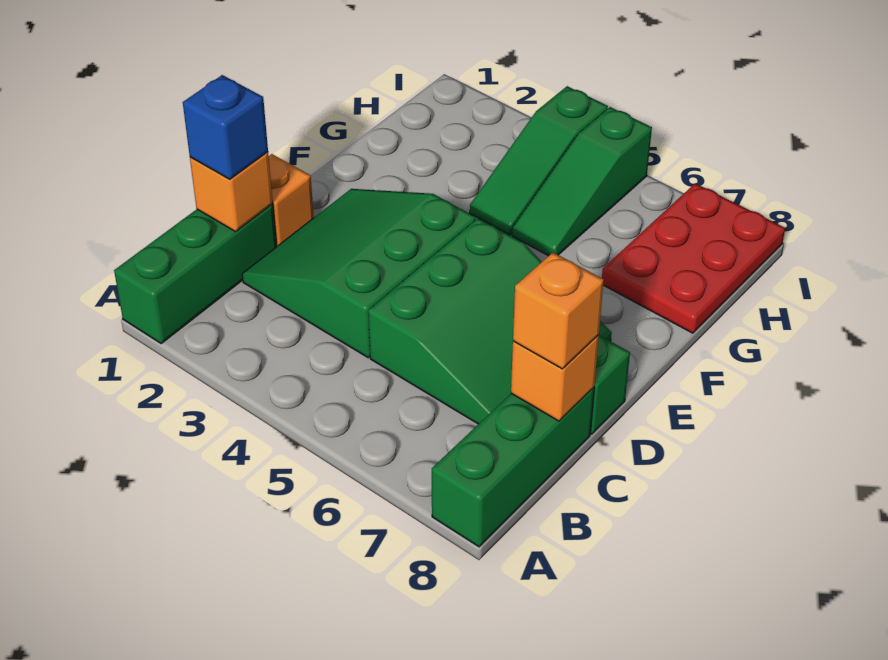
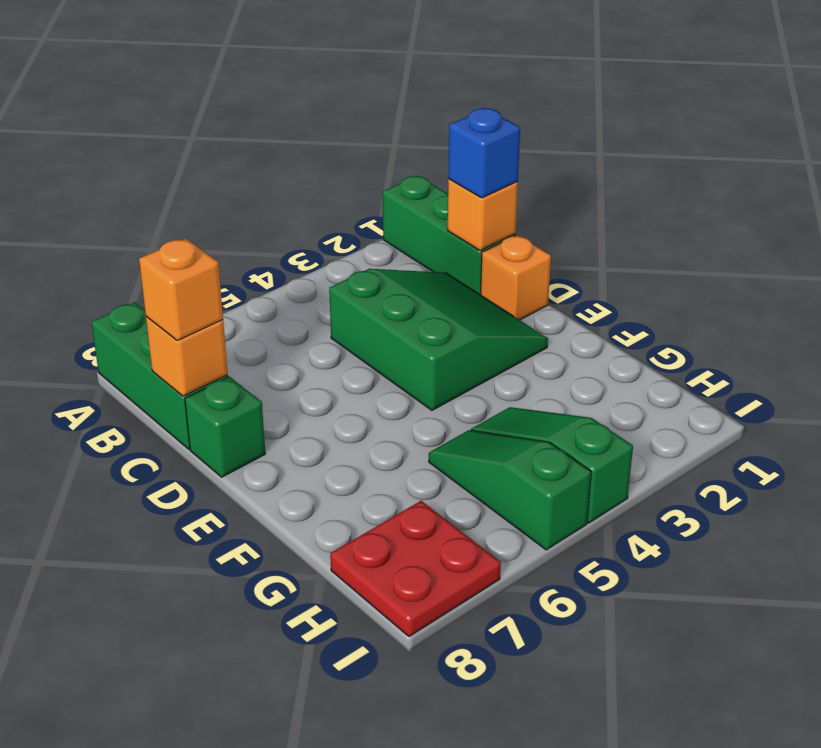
green slope C5:E7 level 1 top 5 -> none
red plate G7:I8 level 1 -> red plate H7:I8 level 1

